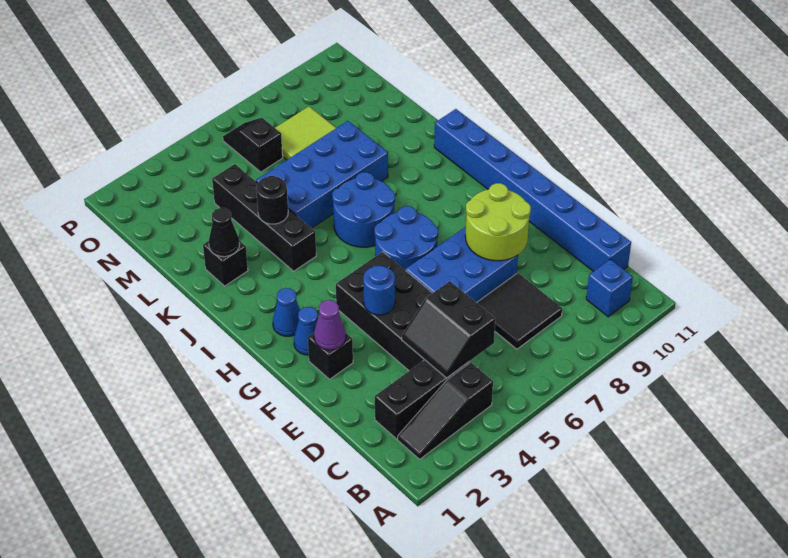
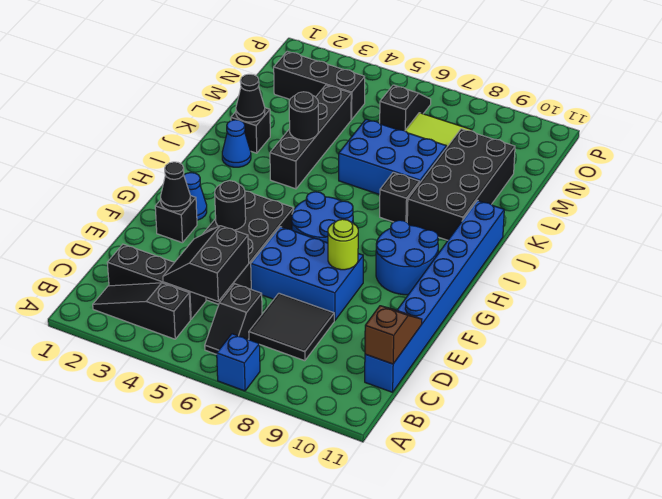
none -> black slope B6:C6 level 1 top C
blue brick B10 level 1 -> blue brick A7 level 1
none -> brown slope C11:D11 level 2 top C
lime round brick E8:F9 level 2 -> lime round brick F8 level 2
purple cone F2 level 2 -> black cone F2 level 2
blue round brick F4 level 2 -> black round brick F4 level 2
blue cone H2 level 1 -> blue cone J2 level 1
blue round brick I6:J7 level 1 -> blue round brick G9:H10 level 1
none -> black brick J8 level 1
none -> black brick J9:M10 level 1
blue brick K5:L8 level 1 -> blue brick K6:L8 level 1
none -> black brick N2:N4 level 1

